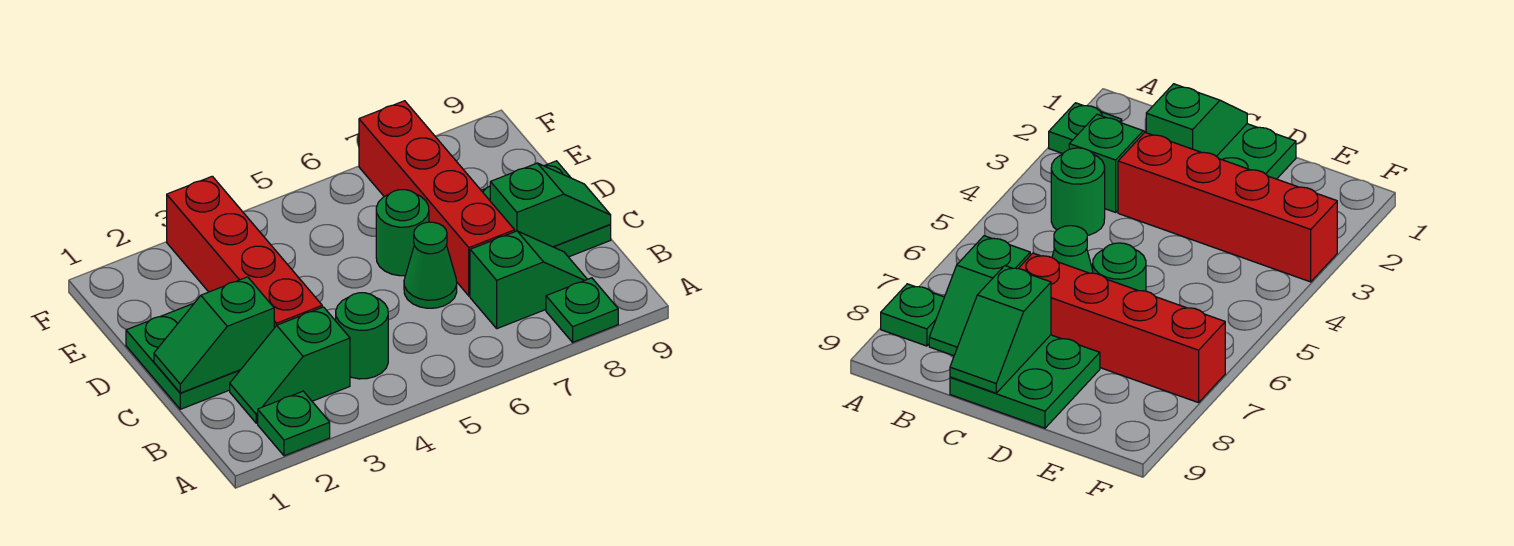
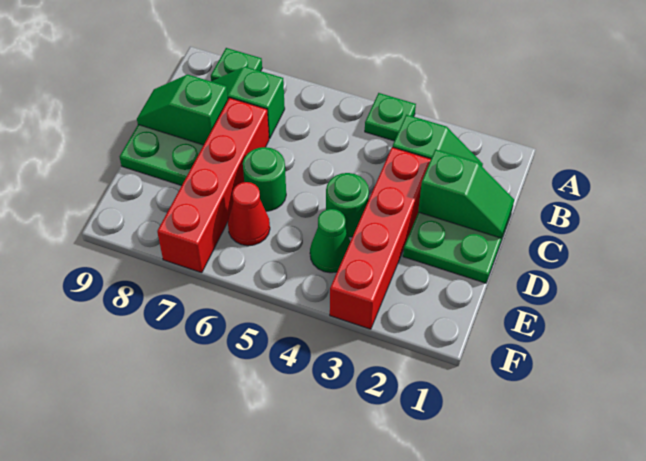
green plate A2 level 1 -> green plate A4 level 1
green round brick B4 level 1 -> green round brick D4 level 1
green cone C6 level 1 -> green cone E4 level 1
none -> red cone E6 level 1

